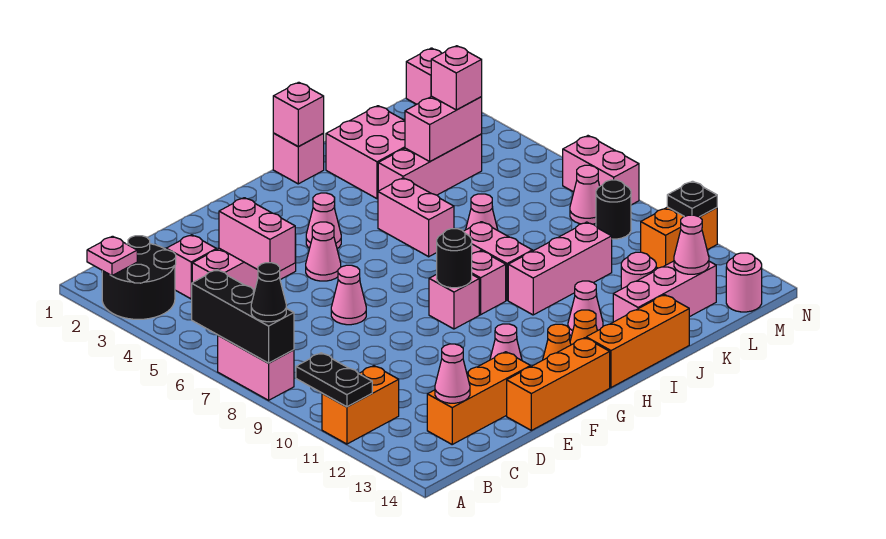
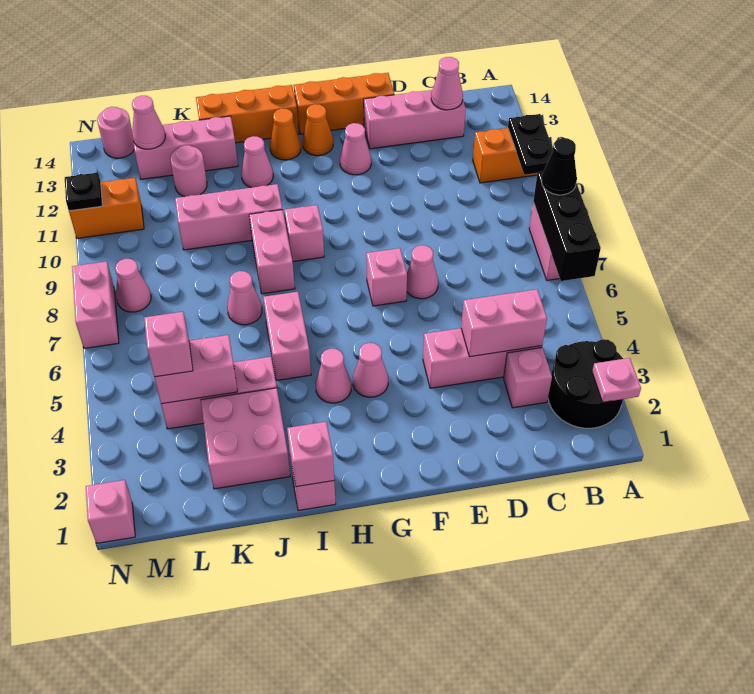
orange brick C13:E13 level 1 -> pink brick C13:E13 level 1
pink brick D4:D5 level 2 -> pink brick C4:D4 level 2
pink cone F5 level 1 -> pink cone H4 level 1
pink brick G9 level 1 -> pink brick F7 level 1
black round brick G9 level 2 -> none
black round brick M9 level 1 -> none

